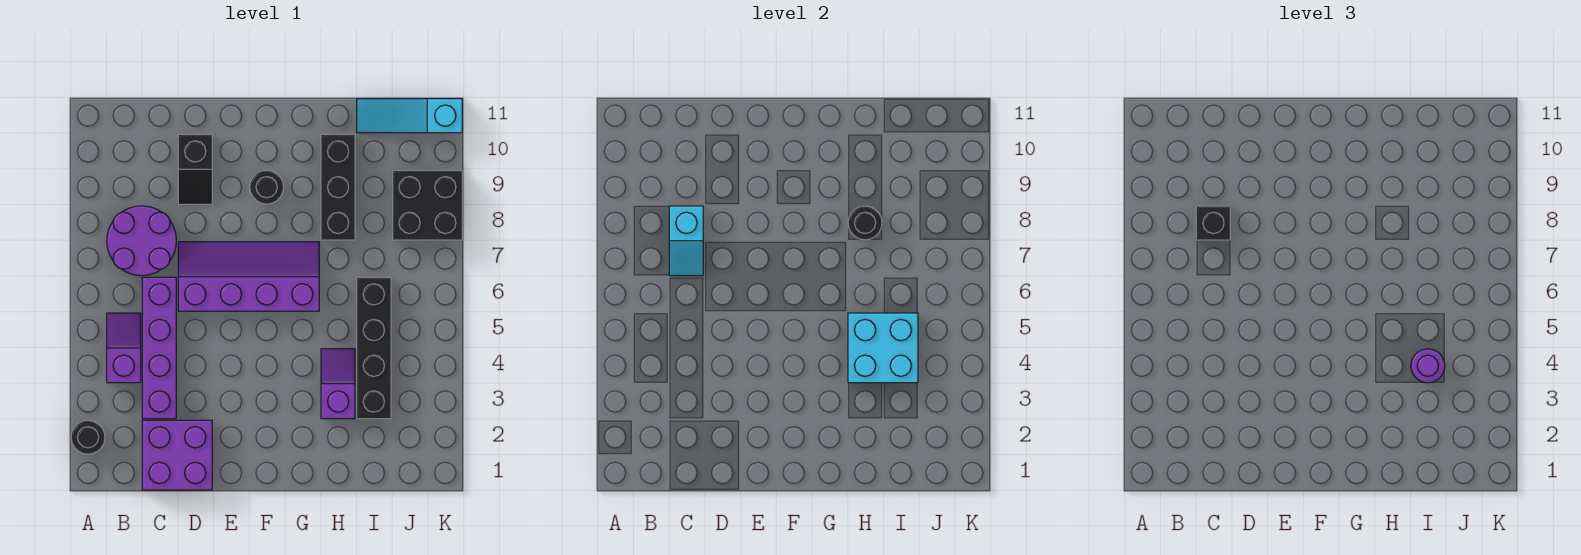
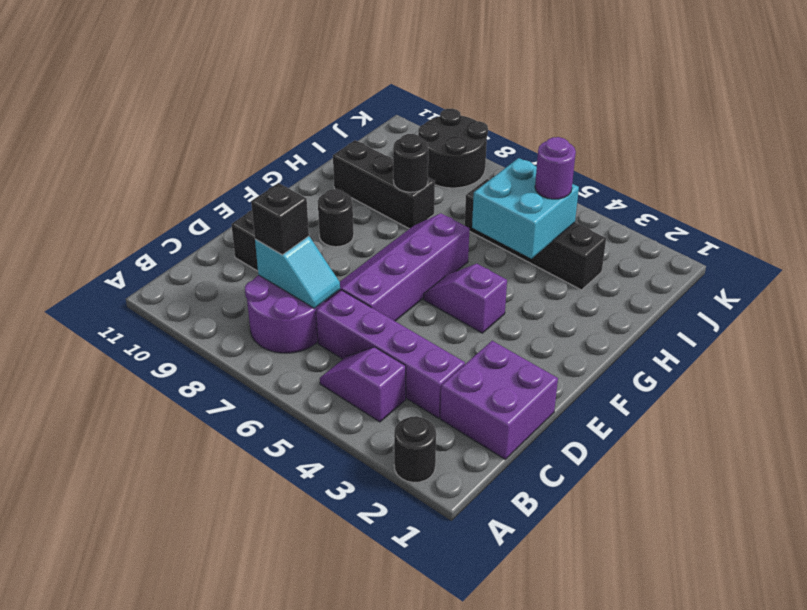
purple slope H3:H4 level 1 top 3 -> purple slope F4:F5 level 1 top 4
cyan slope I11:K11 level 1 top K -> none
black brick J8:K9 level 1 -> black round brick J8:K9 level 1

